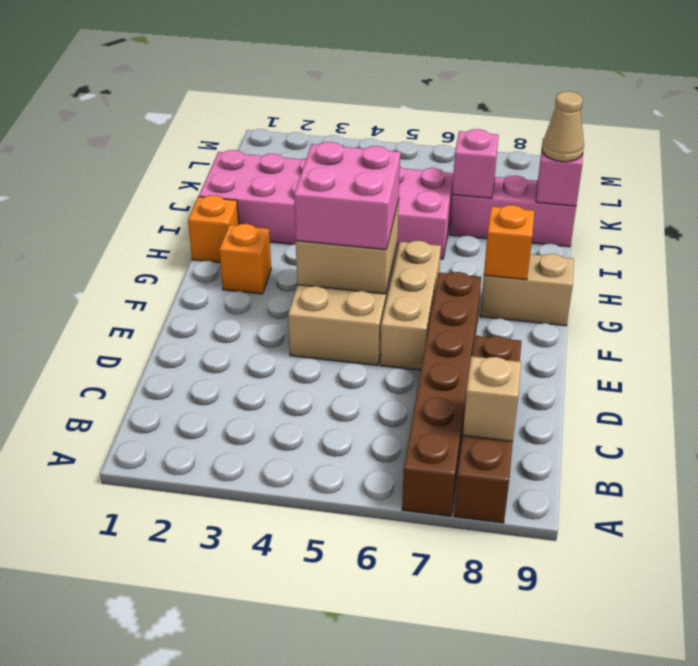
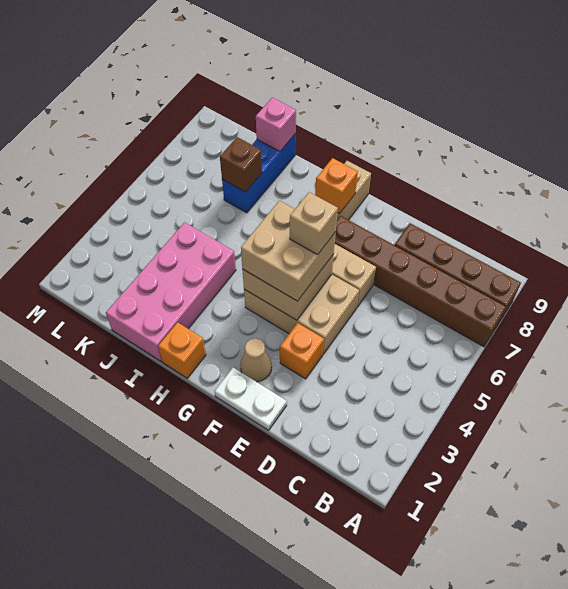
tan brick B8 level 2 -> tan brick F5 level 4
none -> white plate E1:F1 level 1
pink brick F4:G5 level 3 -> tan brick F4:G5 level 3
orange brick G2 level 1 -> orange brick E3 level 1
pink brick I1:J6 level 1 -> pink brick I1:J4 level 1
pink brick J7:J9 level 1 -> blue brick J7:J9 level 1
pink brick J7 level 2 -> brown brick J7 level 2
tan cone J9 level 3 -> tan cone F2 level 1

